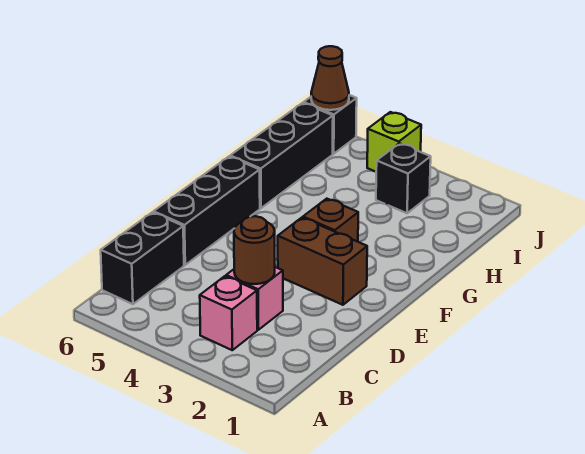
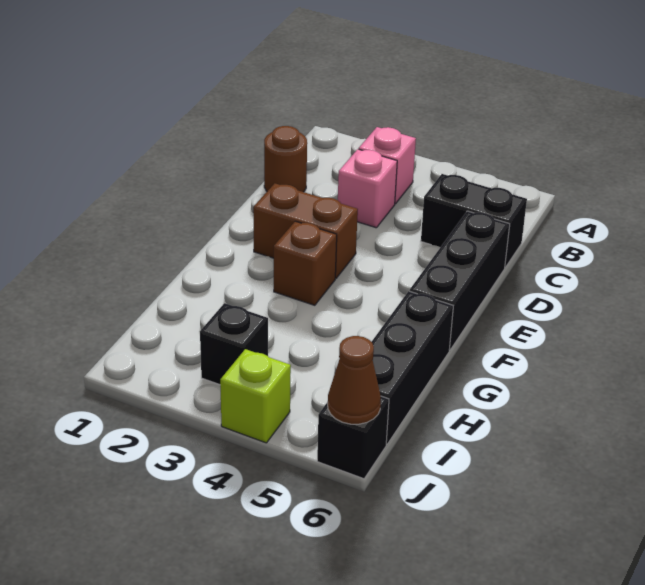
black brick B6:C6 level 1 -> black brick C5:C6 level 1
brown round brick C3 level 2 -> brown round brick C1 level 1

